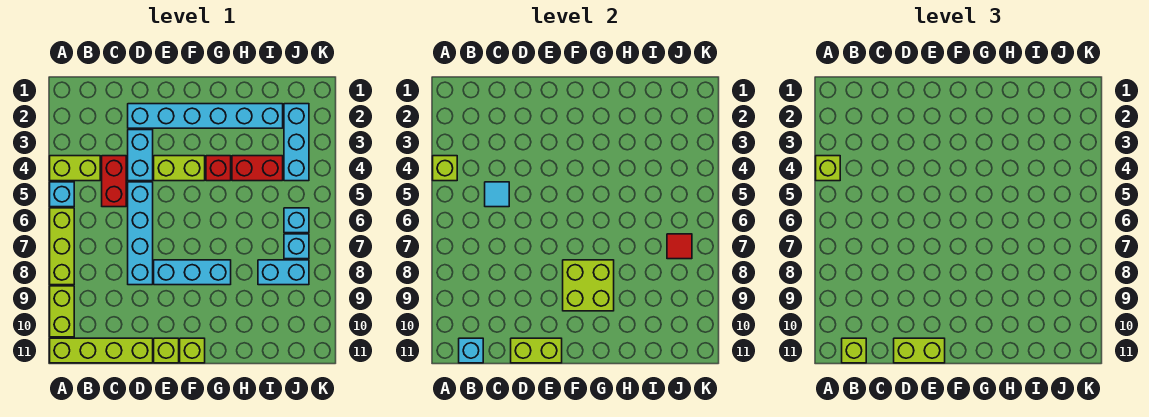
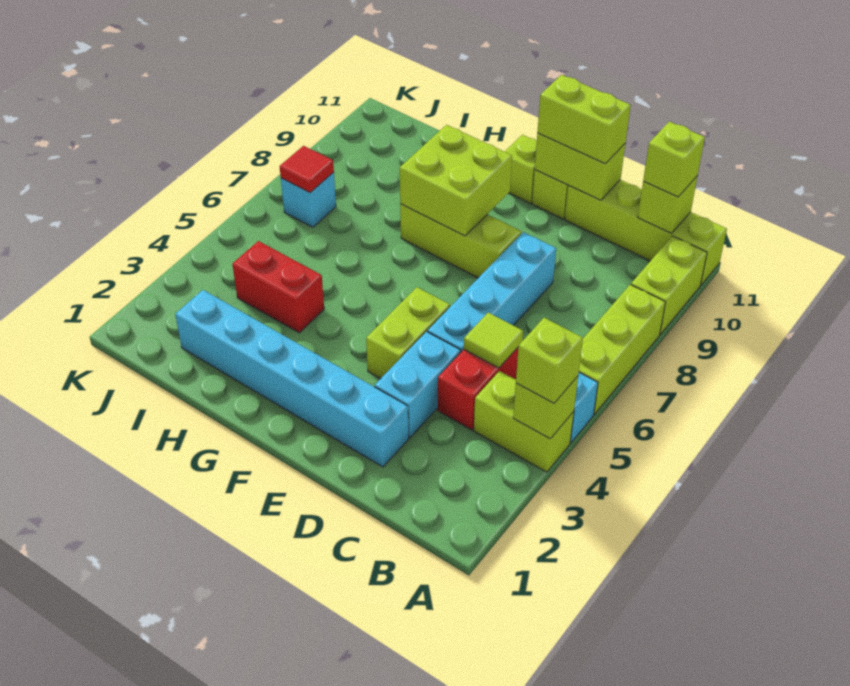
cyan brick B11 level 2 -> lime brick B11 level 2
cyan tile C5 level 2 -> lime tile C5 level 2
lime brick E4:F4 level 1 -> lime brick E4:E5 level 1
cyan brick E8:G8 level 1 -> lime brick E8:G8 level 1
red brick G4 level 1 -> none
cyan brick I8:J8 level 1 -> none
cyan brick J2:J4 level 1 -> none
cyan brick J6 level 1 -> none

